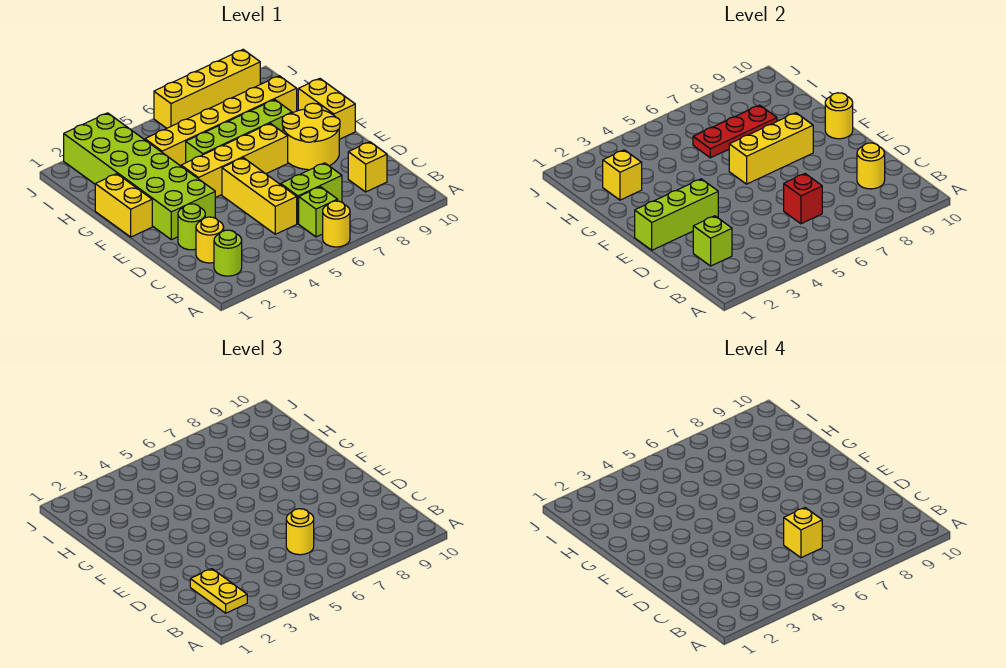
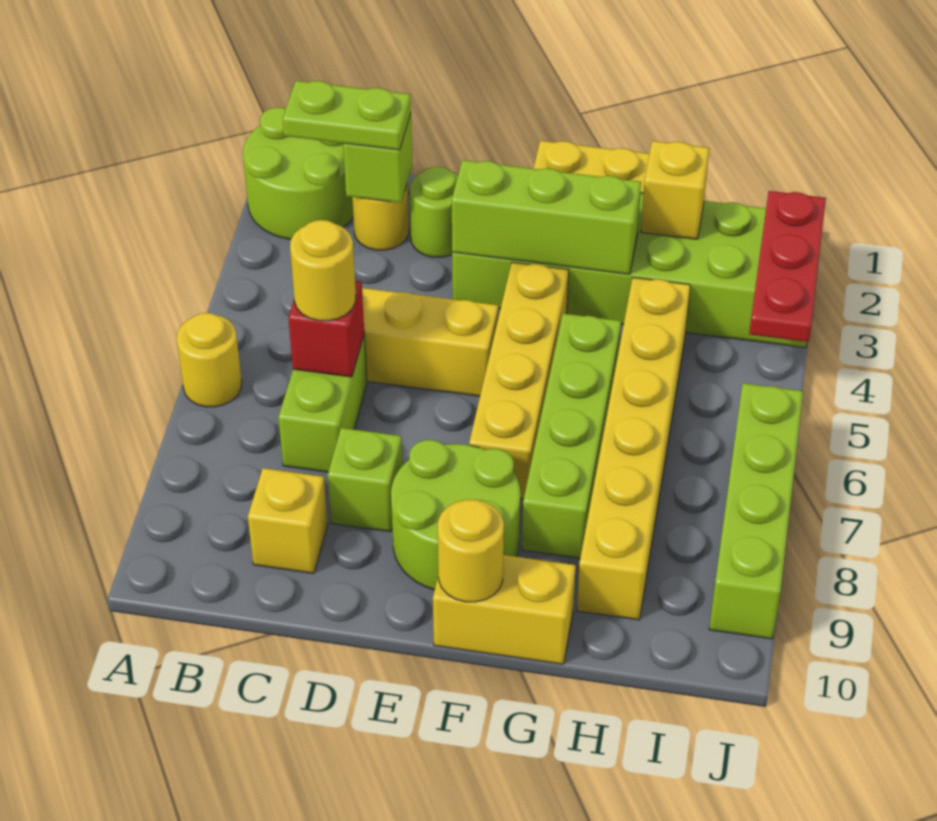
lime round brick B2 level 1 -> lime round brick A1:B2 level 1
yellow plate B2:C2 level 3 -> lime plate B2:C2 level 3
lime brick B6 level 1 -> lime brick D8 level 1
yellow brick C6 level 4 -> none
yellow round brick C9 level 2 -> none
lime brick E1:E3 level 2 -> lime brick E3:G3 level 2
yellow round brick E8:F9 level 1 -> lime round brick E8:F9 level 1
yellow brick F6:F8 level 2 -> none
red plate H6:H8 level 2 -> red plate J2:J4 level 2
yellow brick J6:J9 level 1 -> lime brick J6:J9 level 1

